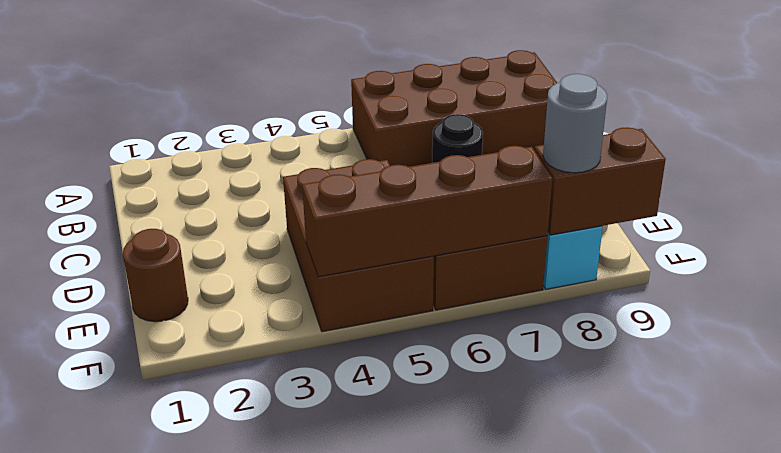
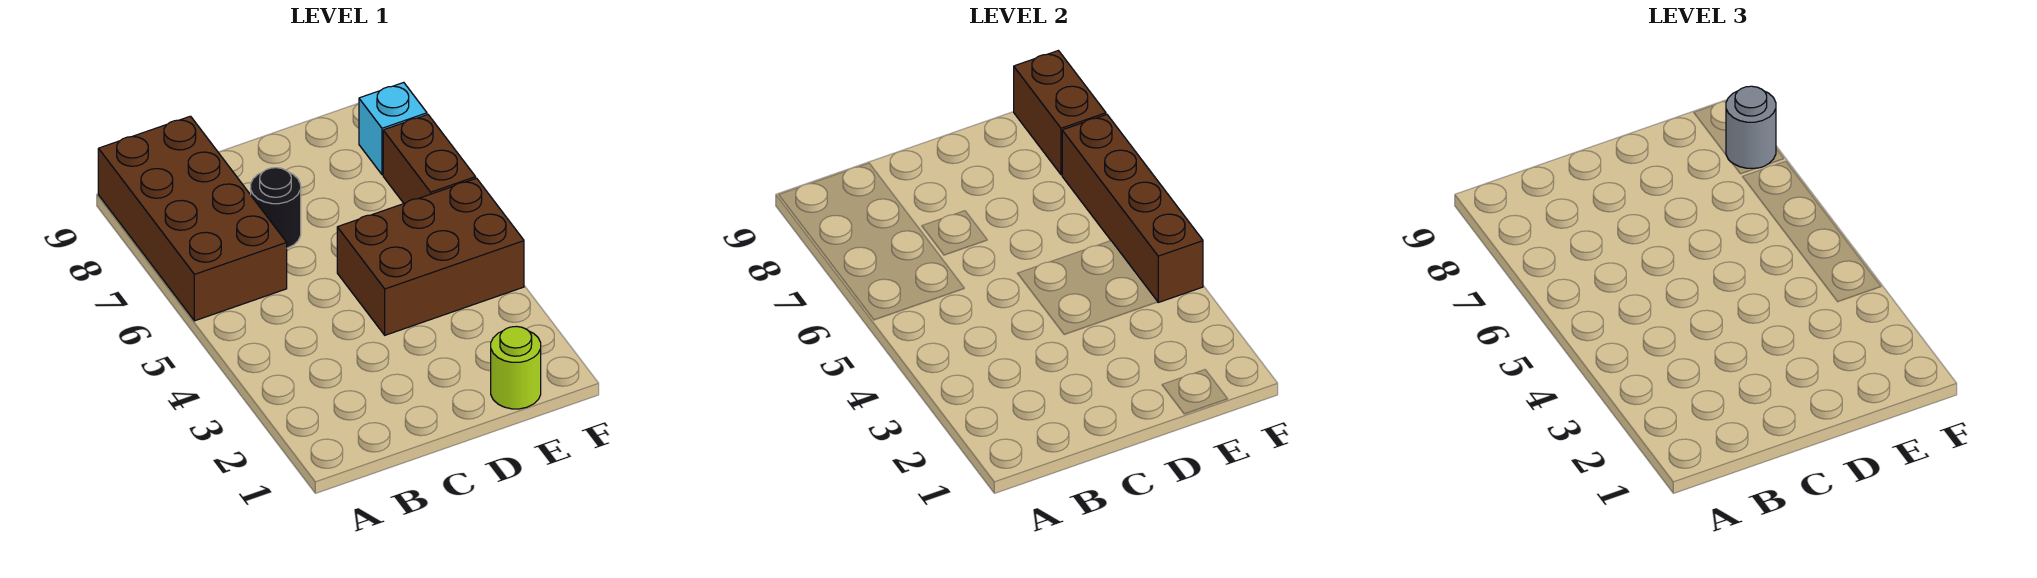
brown round brick E1 level 1 -> lime round brick E1 level 1

